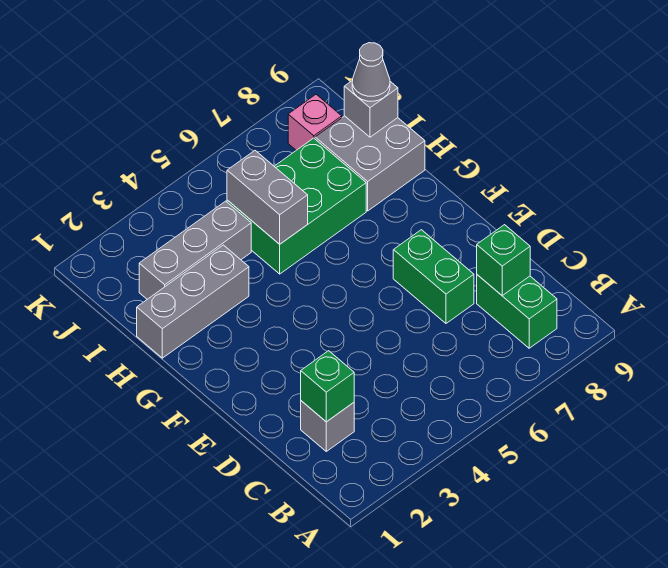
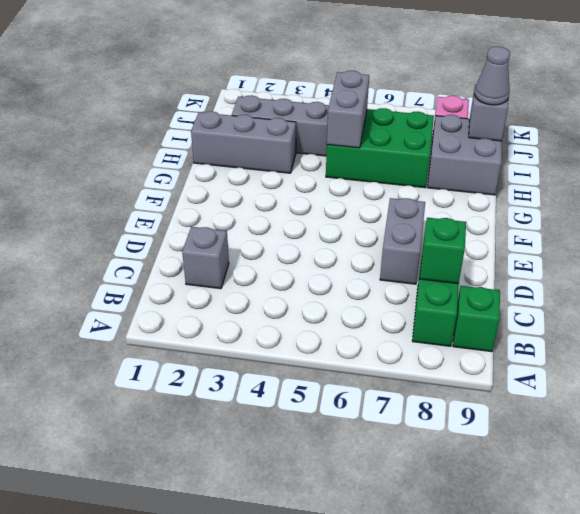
green brick C2 level 2 -> green brick B9 level 1
green brick D7:E7 level 1 -> grey brick D7:E7 level 1

